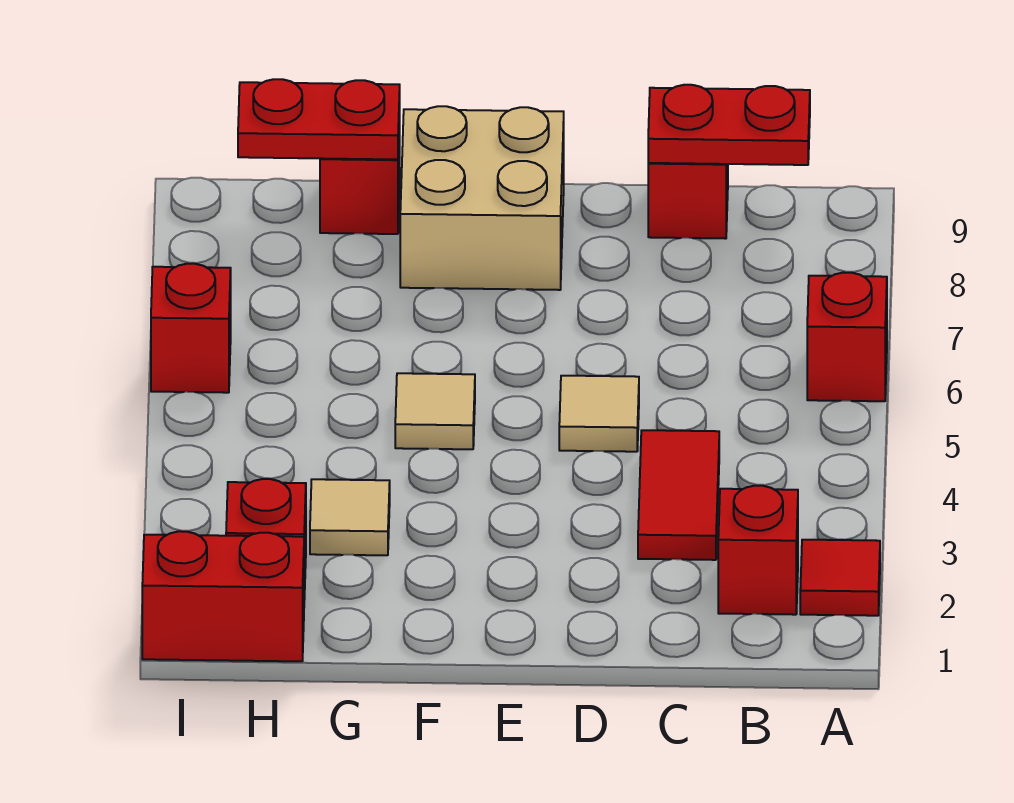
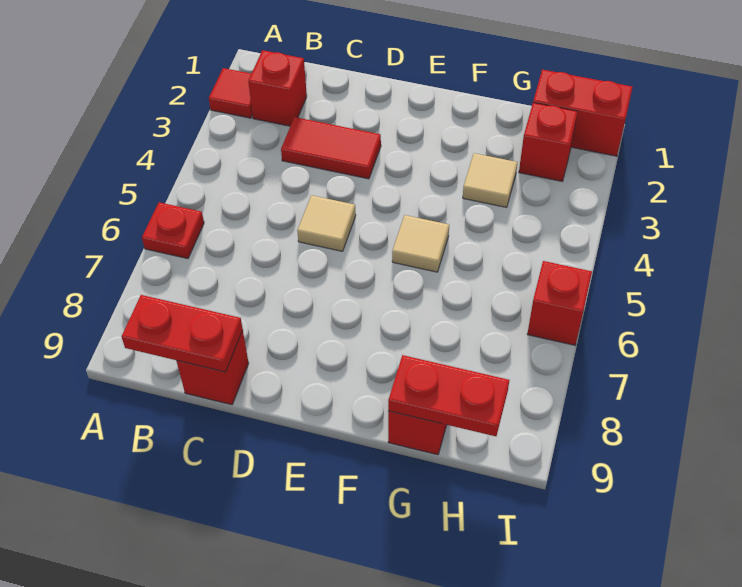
red brick A6 level 1 -> red plate A6 level 1
red tile C3:C4 level 1 -> red tile C3:D3 level 1
tan brick E8:F9 level 1 -> none

